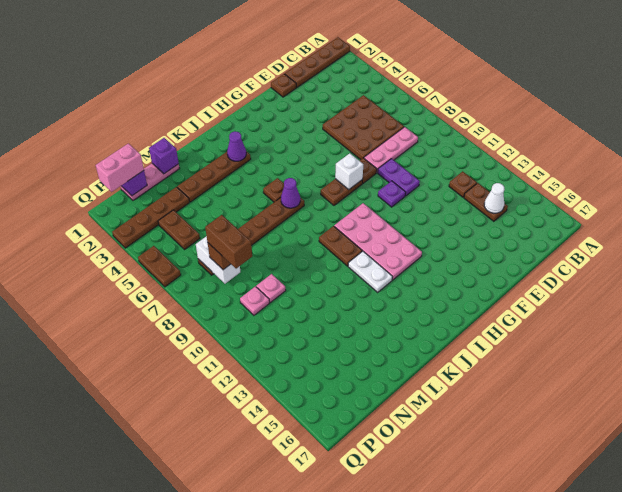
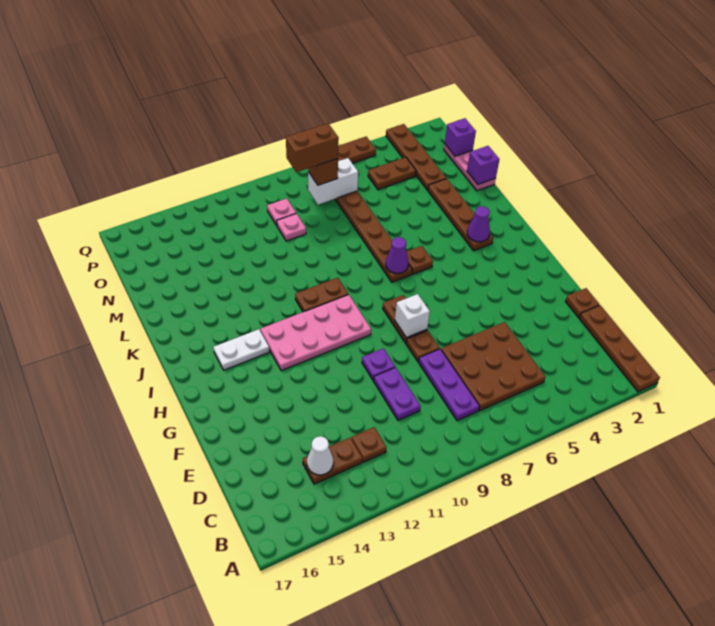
pink plate C8:E8 level 1 -> purple plate C8:E8 level 1
purple plate E9:E10 level 1 -> purple plate D10:E10 level 1
white plate J12:J13 level 1 -> white plate I14:I15 level 1
pink brick O1:P1 level 3 -> none

